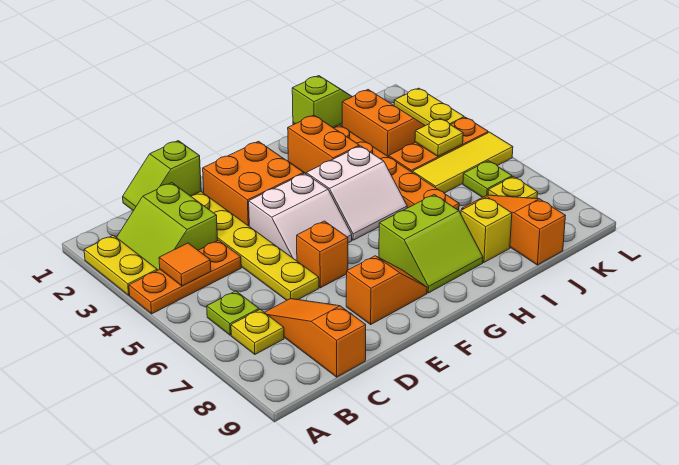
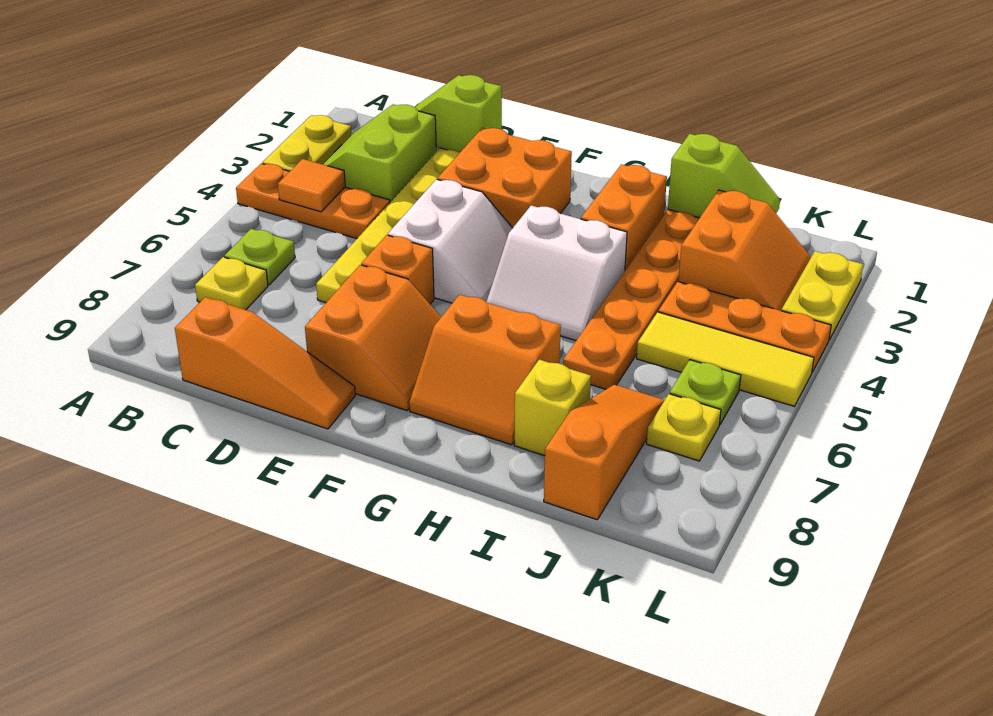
orange slope C7:C9 level 1 top 9 -> orange slope C9:E9 level 1 top C
white slope E4:F5 level 1 top 4 -> white slope E4:F5 level 1 top E
orange slope E8:F8 level 1 top E -> orange slope E7:F8 level 1 top E
lime slope G7:H8 level 1 top 7 -> orange slope G7:H8 level 1 top 7
yellow plate K4 level 2 -> none

